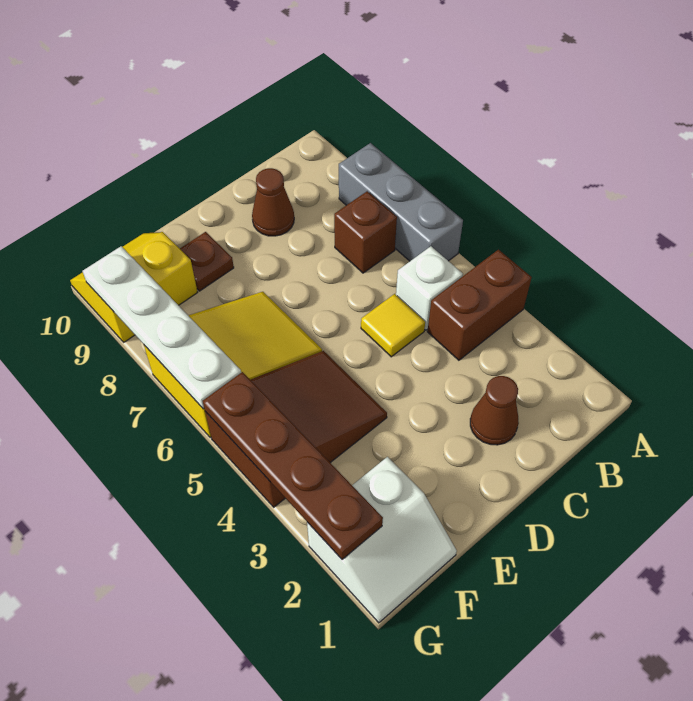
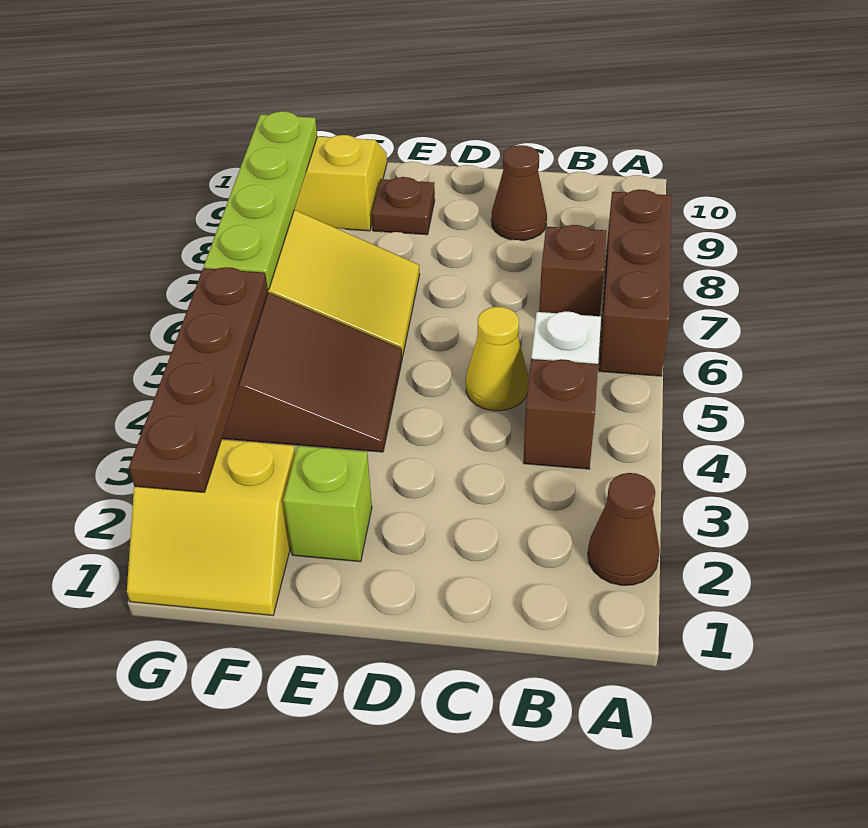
brown brick A4:B4 level 1 -> brown brick B4 level 1
grey brick A6:A8 level 1 -> brown brick A6:A8 level 1
brown cone C2 level 1 -> brown cone A2 level 1
yellow tile C5 level 1 -> yellow cone C5 level 1
none -> lime brick E2 level 1
white slope F1:G2 level 1 top 2 -> yellow slope F1:G2 level 1 top 2
white plate G6:G9 level 2 -> lime plate G6:G9 level 2

